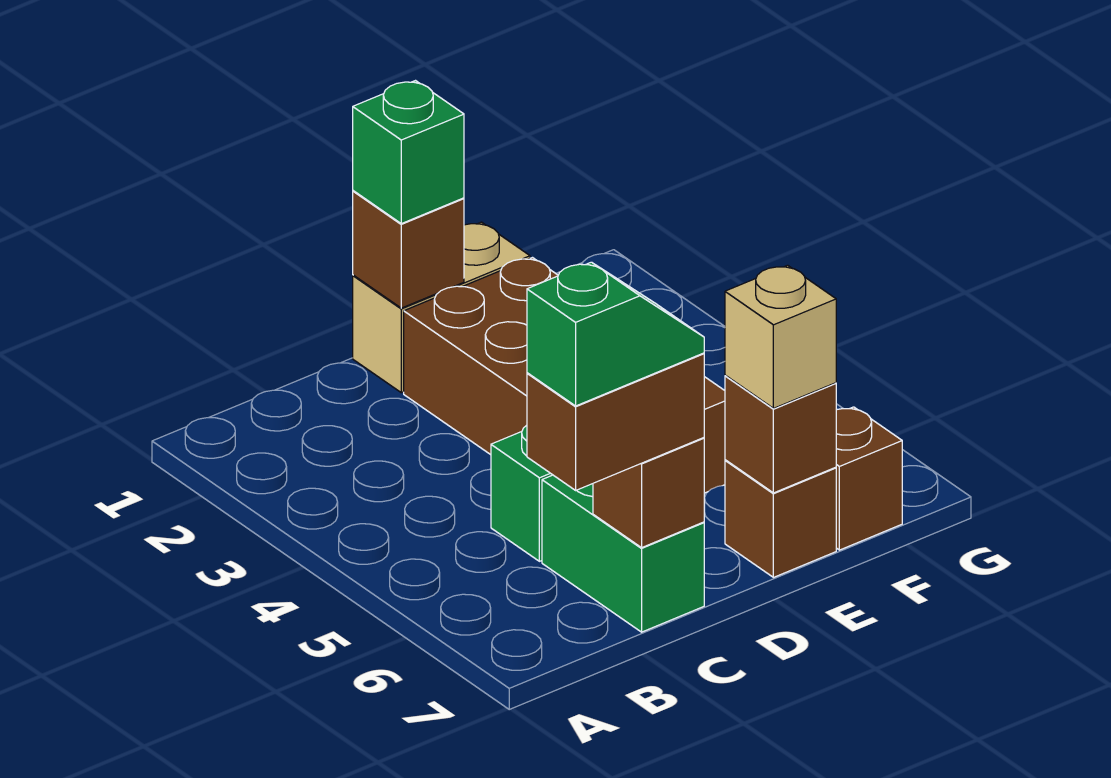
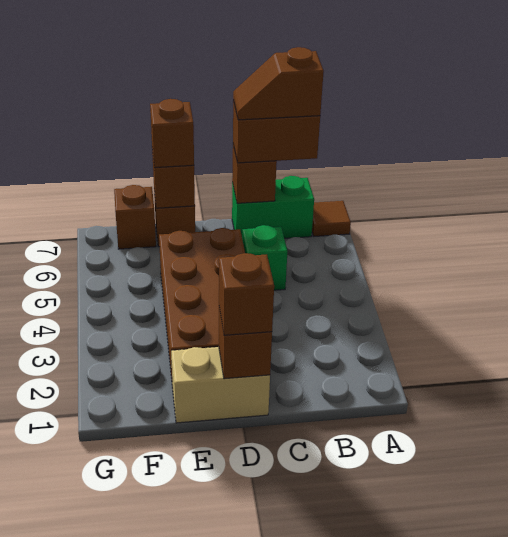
none -> brown tile A7 level 1
green slope B7:C7 level 4 top B -> brown slope B7:C7 level 4 top B
green brick C6:C7 level 1 -> green brick B7:C7 level 1
green brick D1 level 3 -> brown brick D1 level 3
tan brick E7 level 3 -> brown brick E7 level 3

